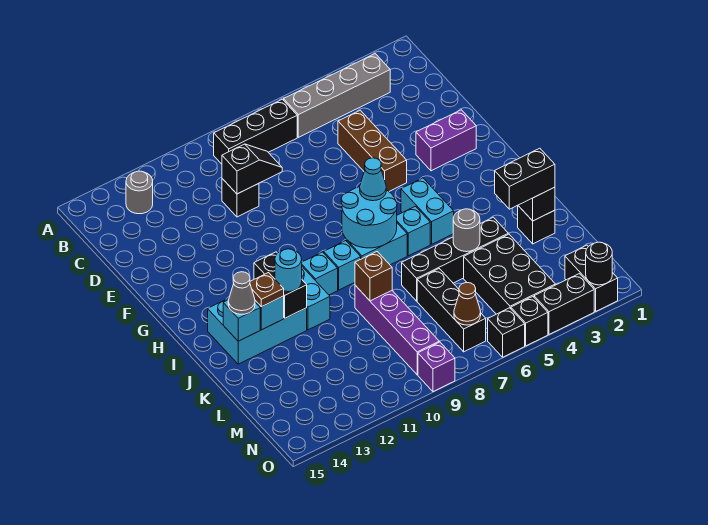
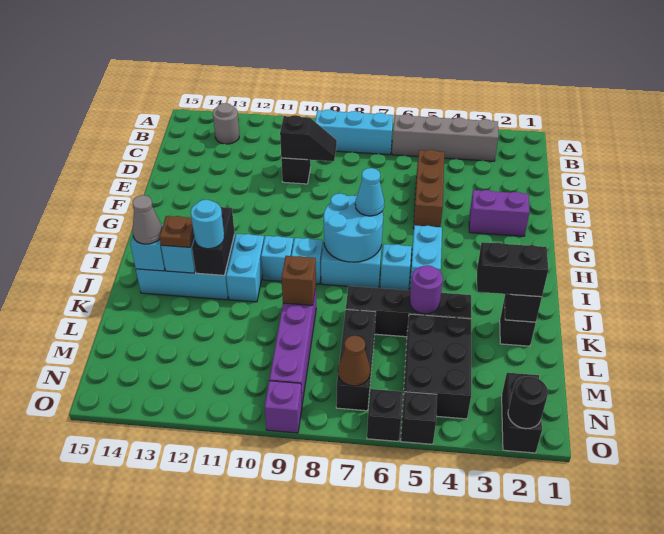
black brick B7:B9 level 1 -> cyan brick B7:B9 level 1
grey round brick K5 level 2 -> purple round brick K5 level 2
black brick O3:O4 level 1 -> none

